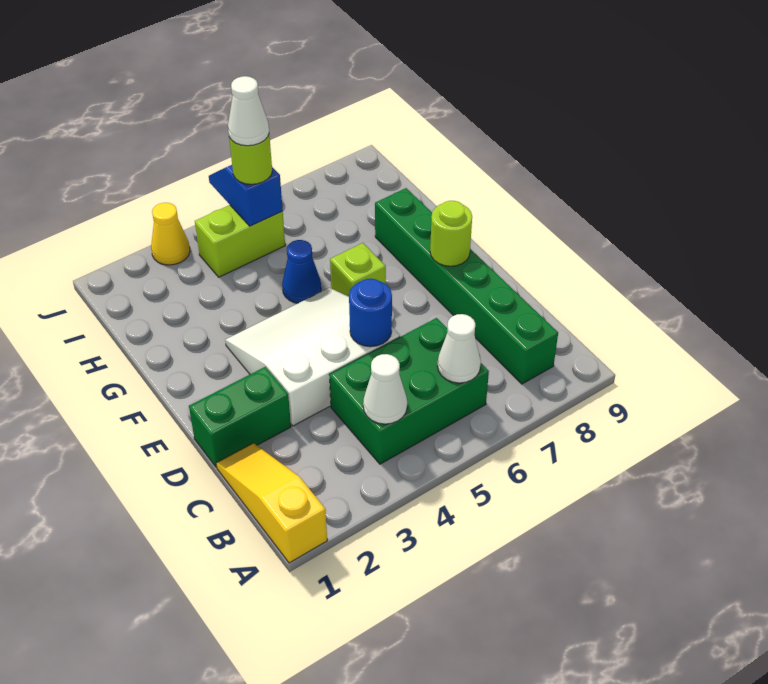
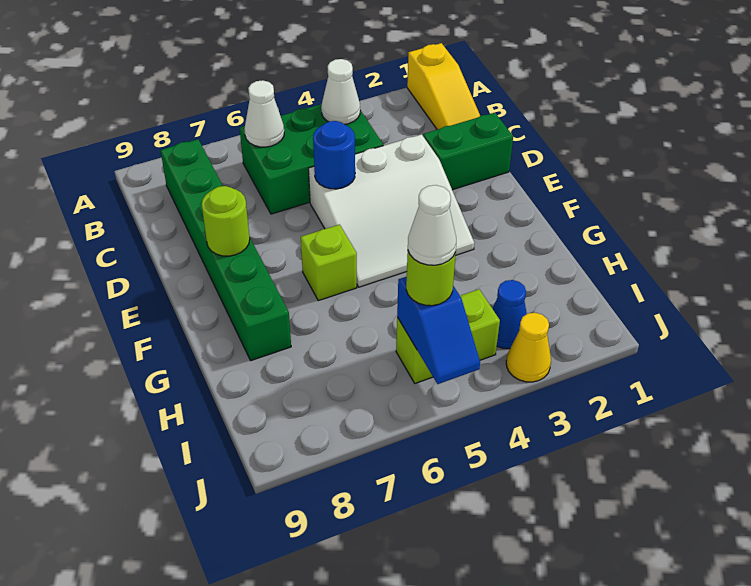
blue cone G5 level 1 -> blue cone I3 level 1

